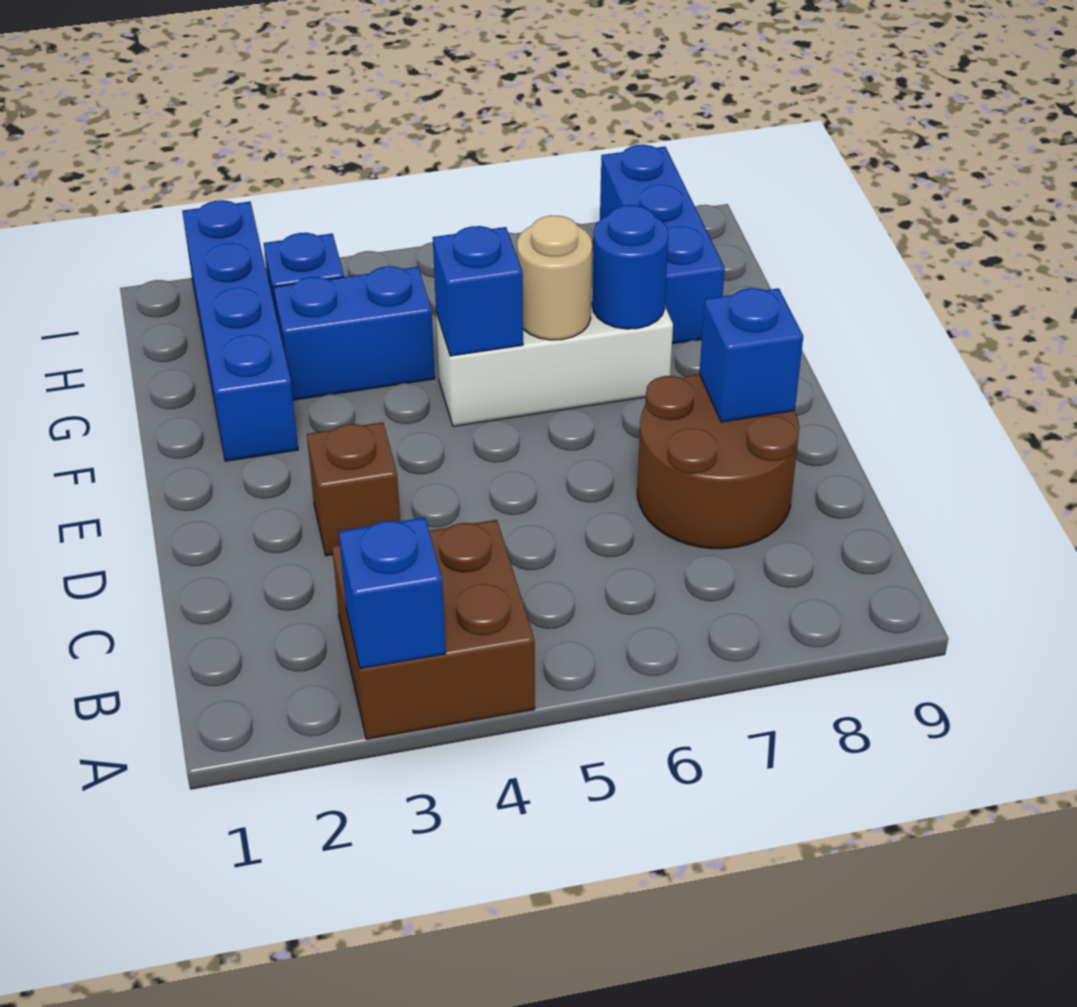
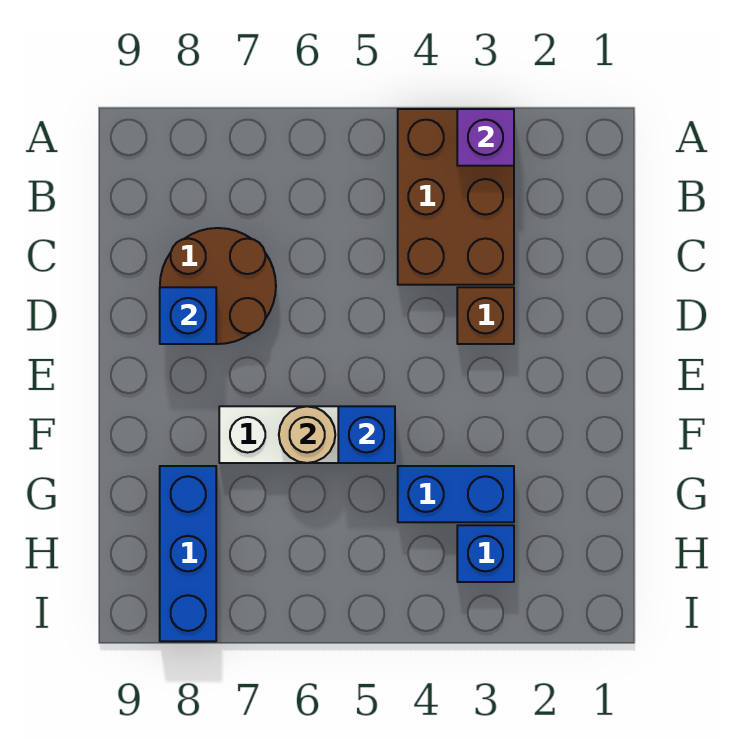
brown brick A3:B4 level 1 -> brown brick A3:C4 level 1
blue brick A3 level 2 -> purple brick A3 level 2
blue brick F2:I2 level 1 -> none
blue round brick F7 level 2 -> none

